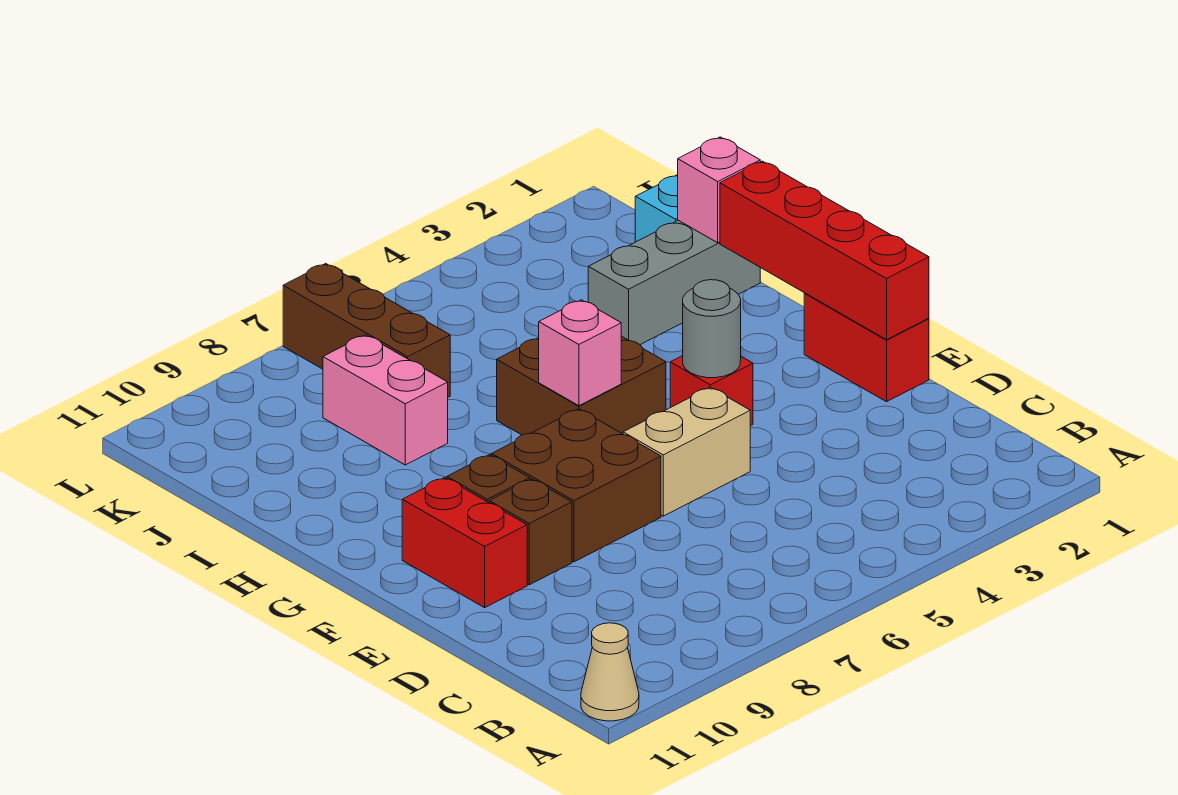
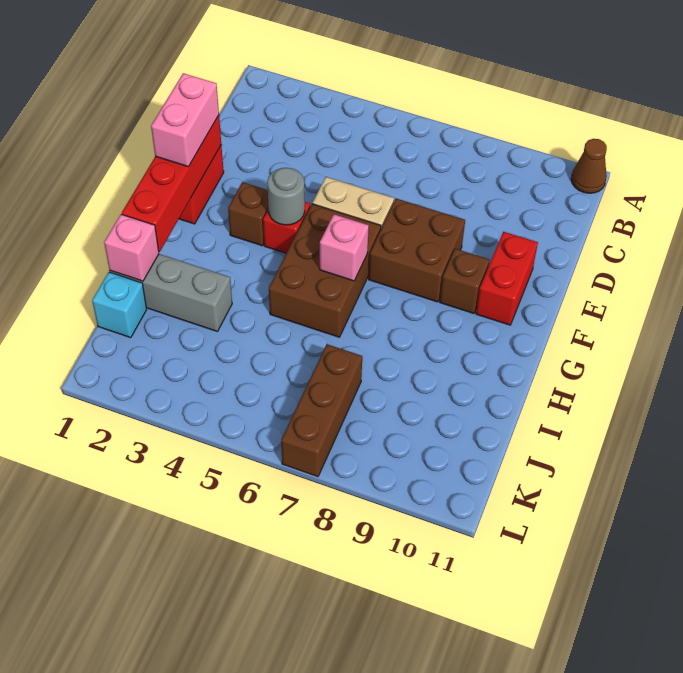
tan cone A11 level 1 -> brown cone A11 level 1
brown brick E9 level 1 -> brown brick F3 level 1
brown brick G5:H6 level 1 -> brown brick F5:H6 level 1
pink brick I8:J8 level 1 -> pink brick E1:F1 level 3

